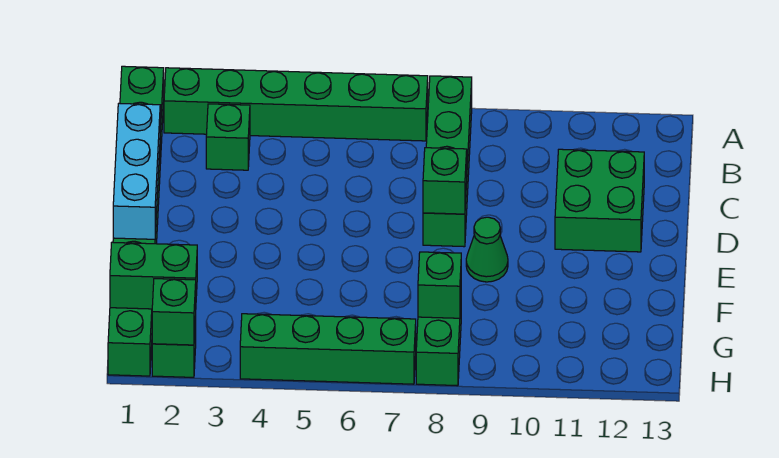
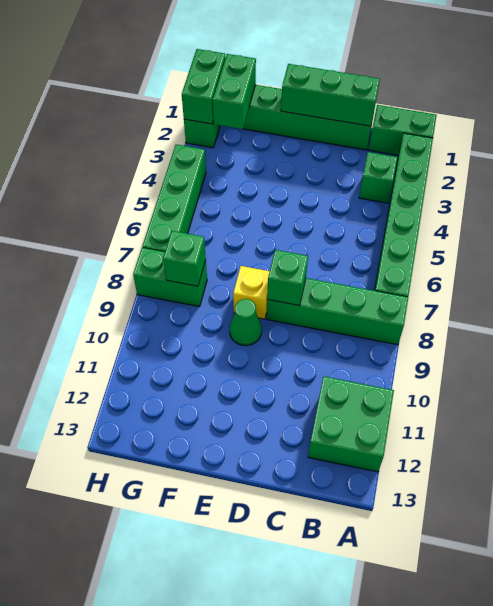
cyan brick C1:E1 level 2 -> green brick C1:E1 level 2
green brick C11:D12 level 1 -> green brick A11:B12 level 1
none -> yellow brick E8 level 1
green brick H2 level 2 -> green brick H1:H2 level 2

